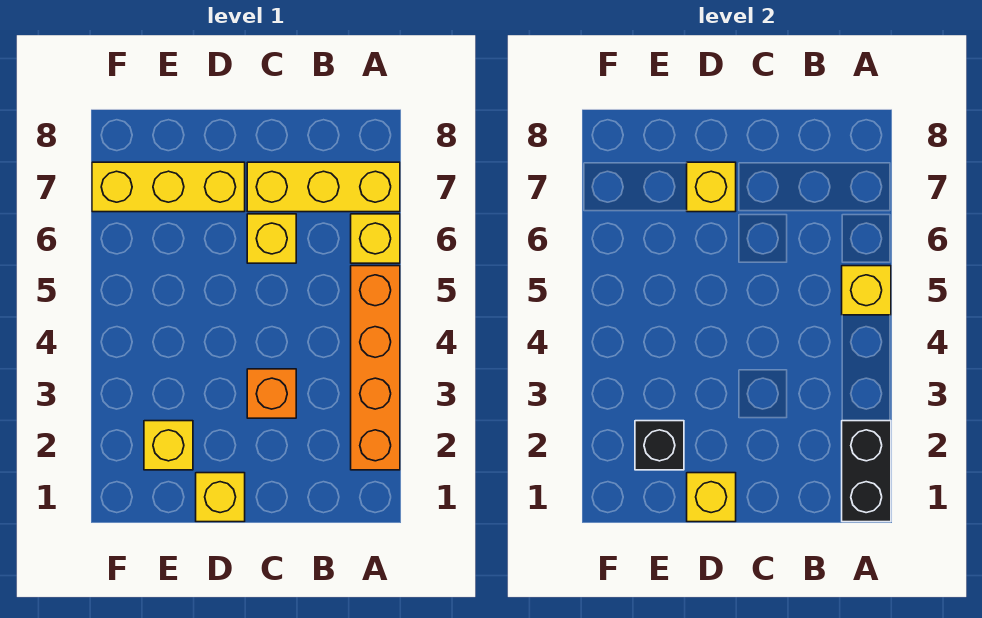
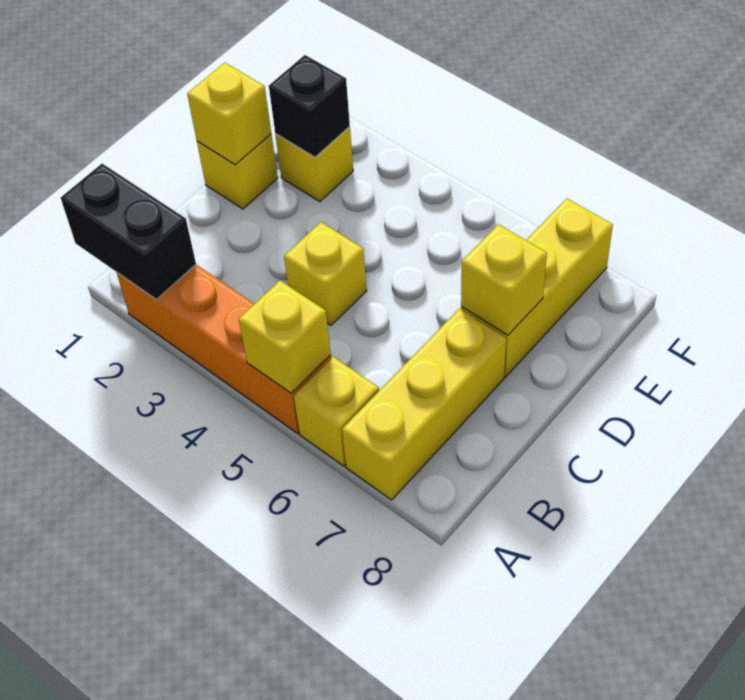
orange brick C3 level 1 -> none
yellow brick C6 level 1 -> yellow brick C4 level 1

